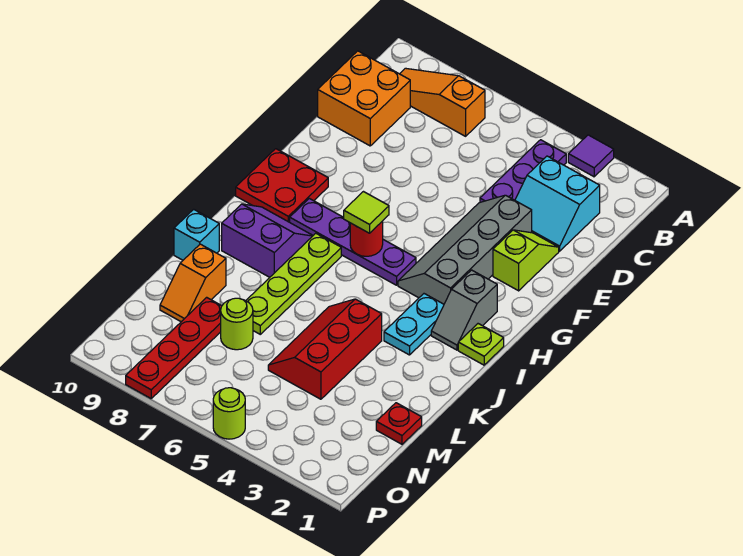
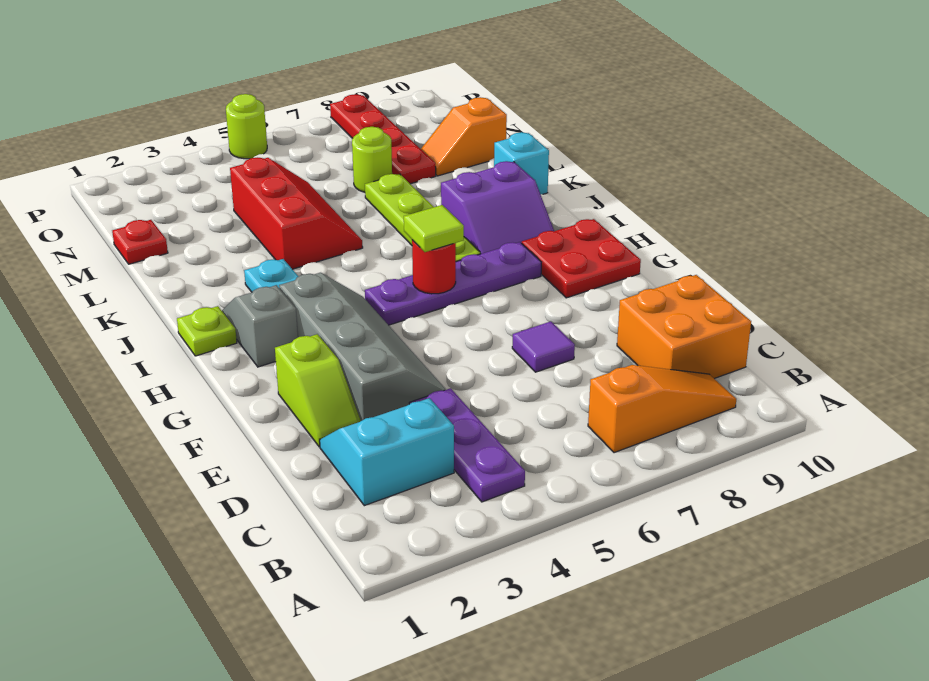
purple tile A3 level 1 -> purple tile E7 level 1
orange slope L9:M9 level 1 top L -> orange slope M9:M10 level 1 top 10

